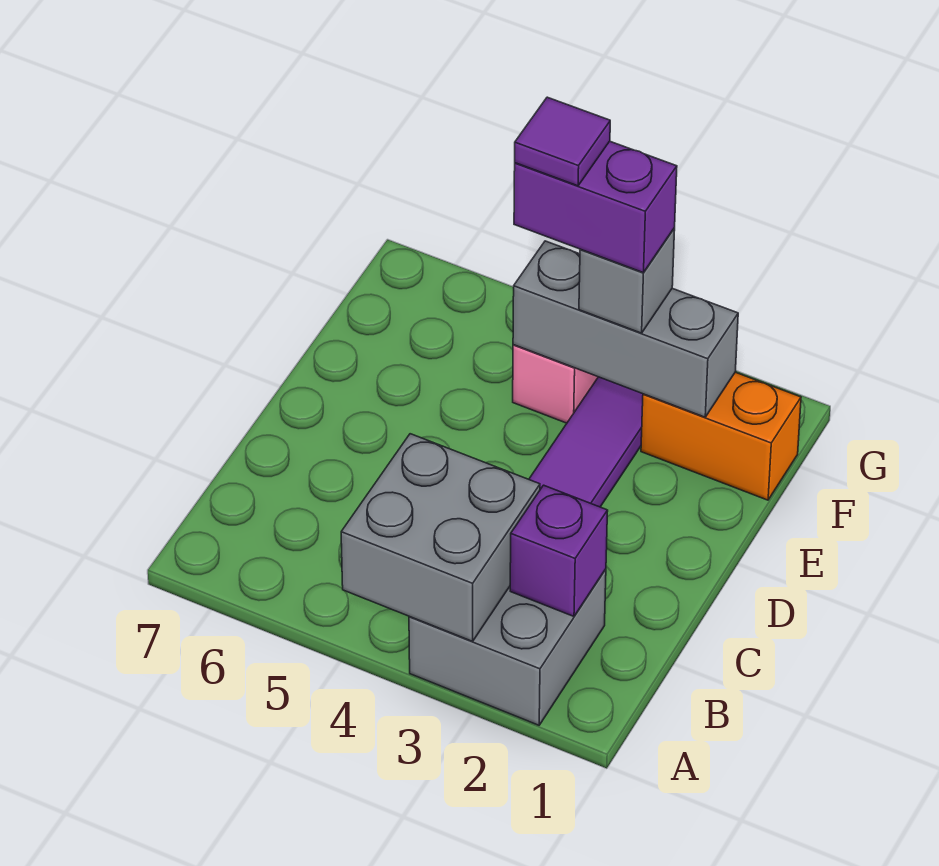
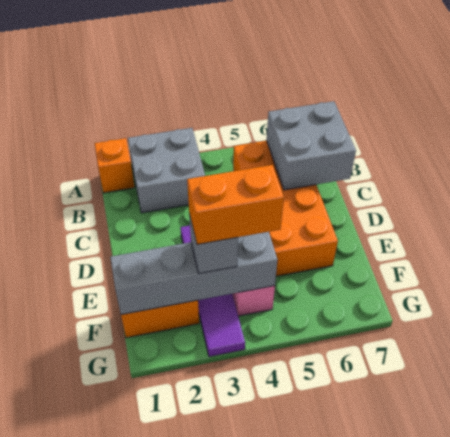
none -> orange brick A1 level 1
grey brick A3:B4 level 2 -> grey brick B6:C7 level 2
purple brick B2 level 2 -> none
none -> orange brick B5:E6 level 1
grey brick F2:F4 level 2 -> grey brick F1:F4 level 2
purple brick F3:F4 level 4 -> orange brick F3:F4 level 4
purple tile F4 level 5 -> none

